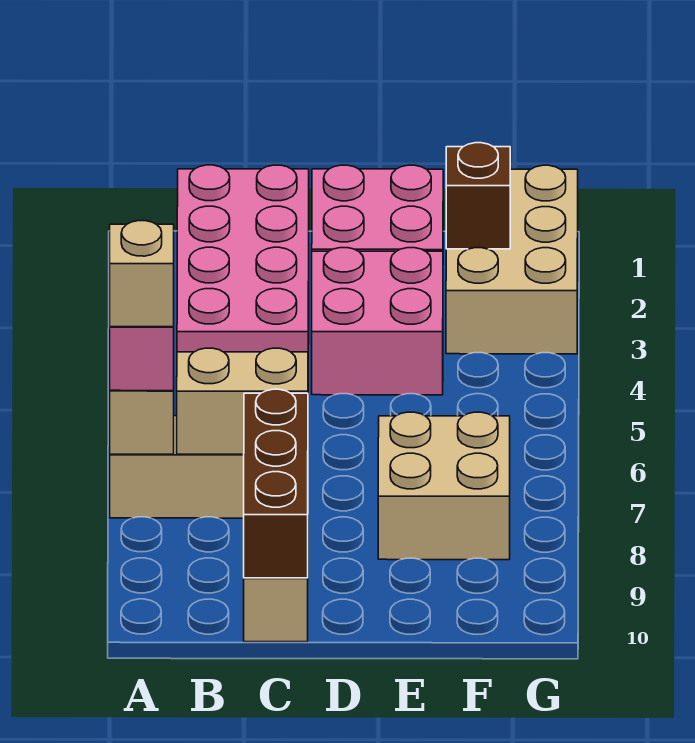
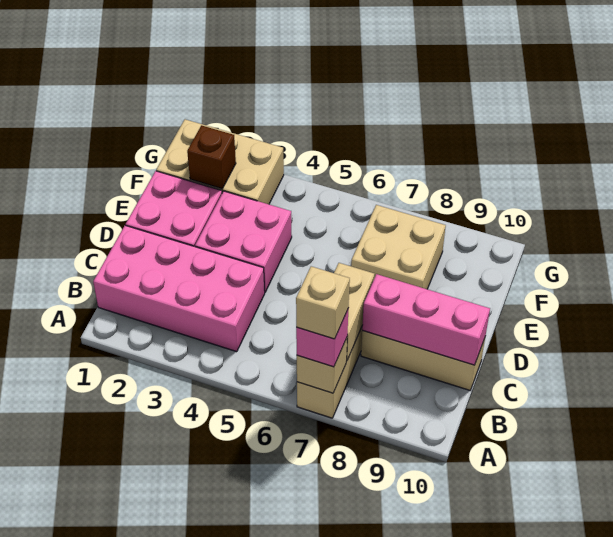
brown brick C8:C10 level 2 -> pink brick C8:C10 level 2

